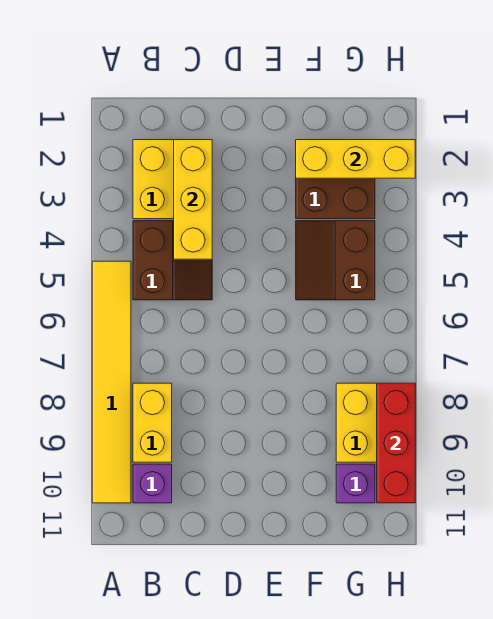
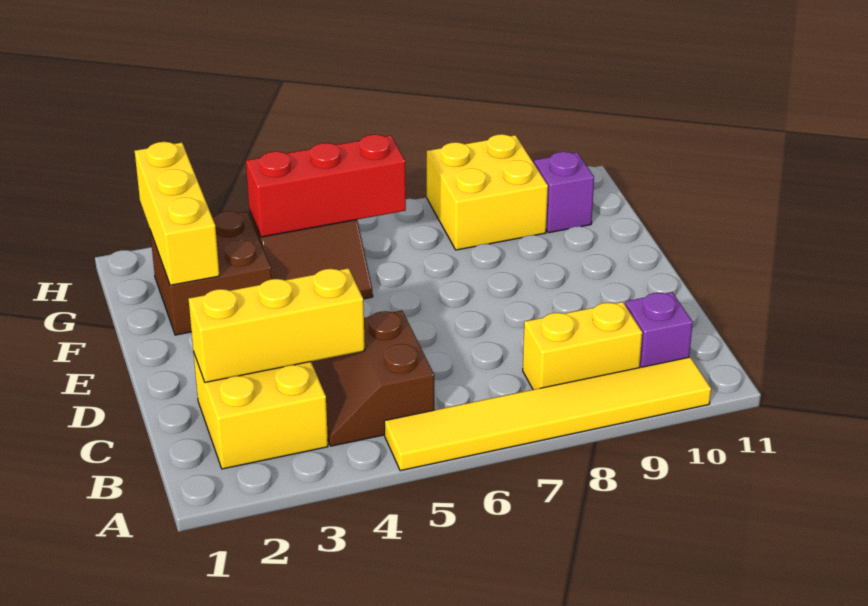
brown slope B4:C5 level 1 top B -> brown slope B4:C5 level 1 top 5
red brick H8:H10 level 2 -> red brick G4:G6 level 2

